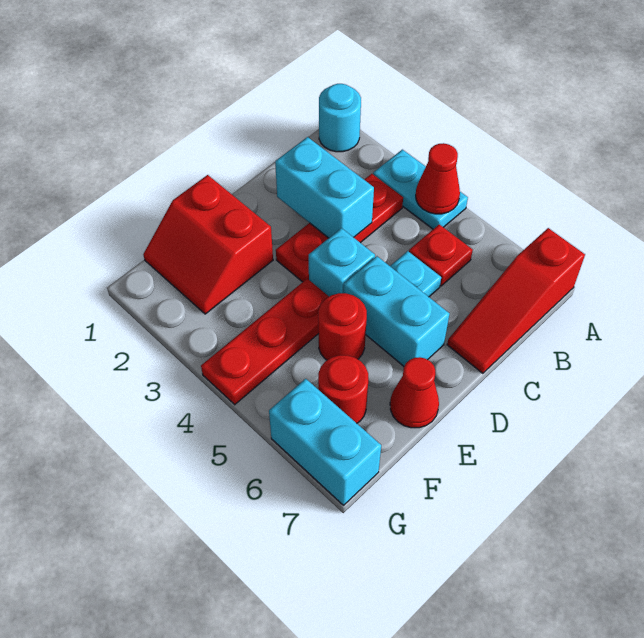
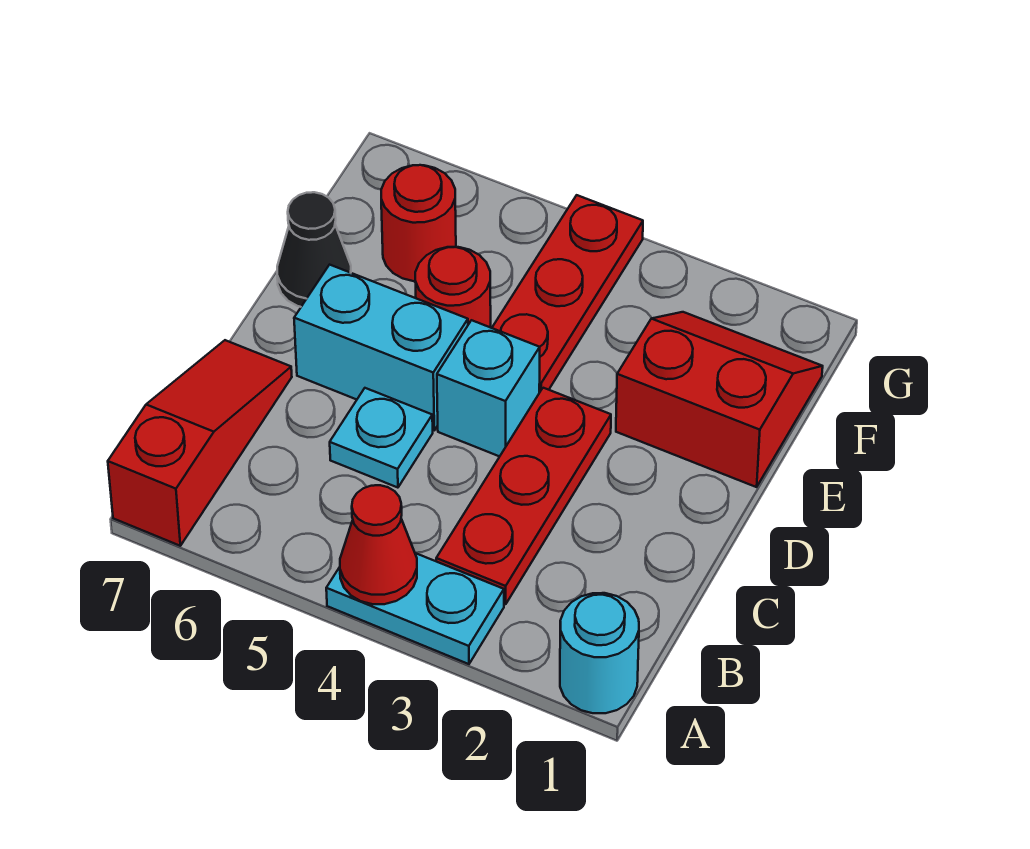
red plate B5 level 1 -> none
cyan brick C2:C3 level 2 -> none
red cone E7 level 1 -> black cone E7 level 1
cyan brick G6:G7 level 1 -> none

